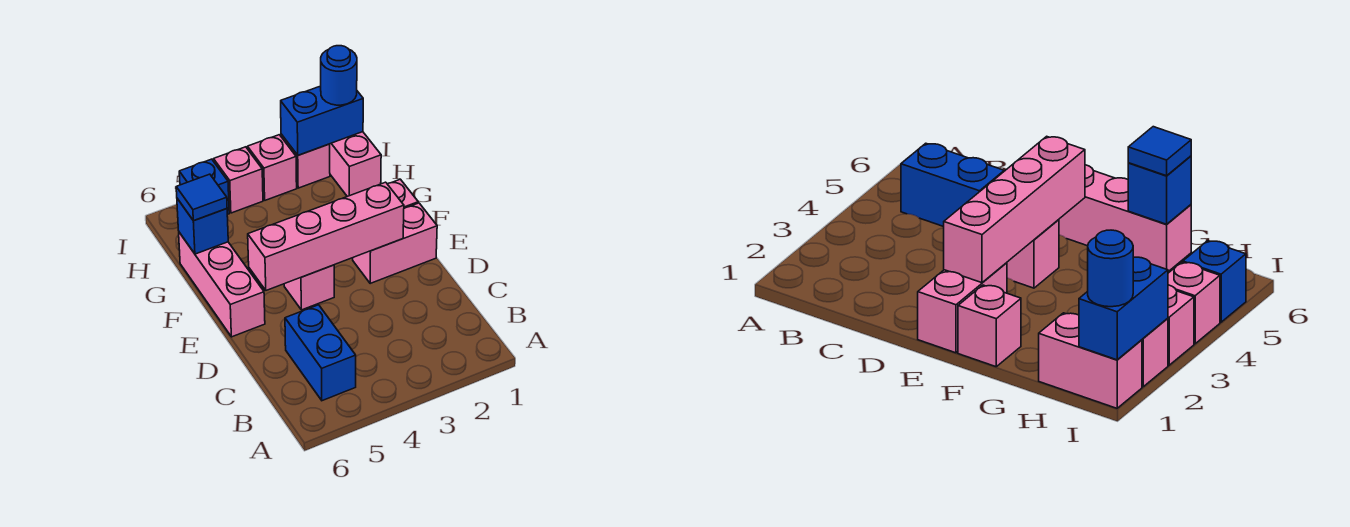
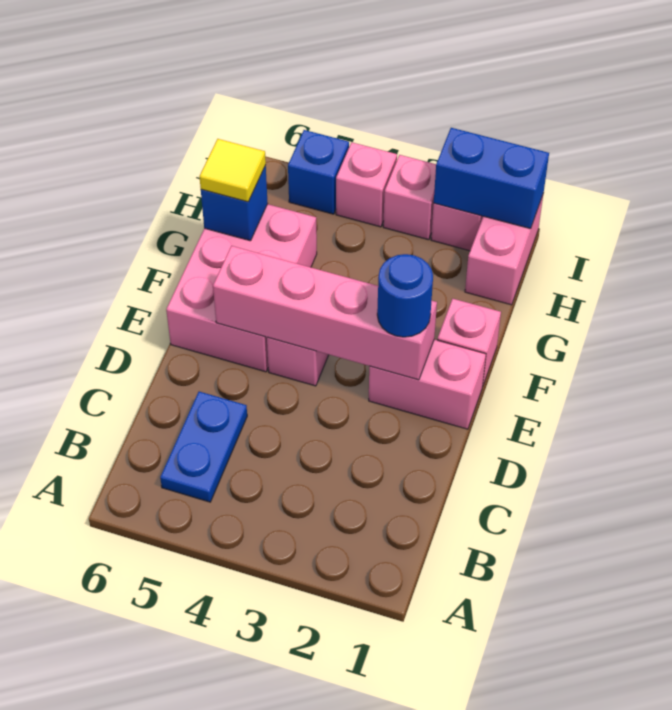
blue brick B5:C5 level 1 -> blue plate B5:C5 level 1
pink brick E6:G6 level 1 -> pink brick E5:G6 level 1
blue tile G6 level 3 -> yellow tile G6 level 3
blue round brick I1 level 3 -> blue round brick E2 level 3

